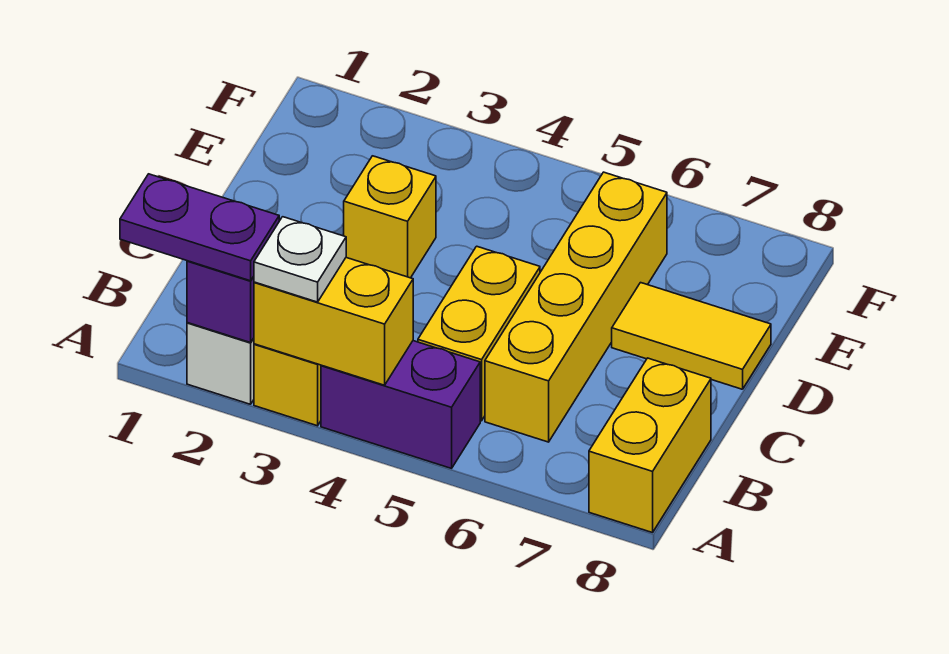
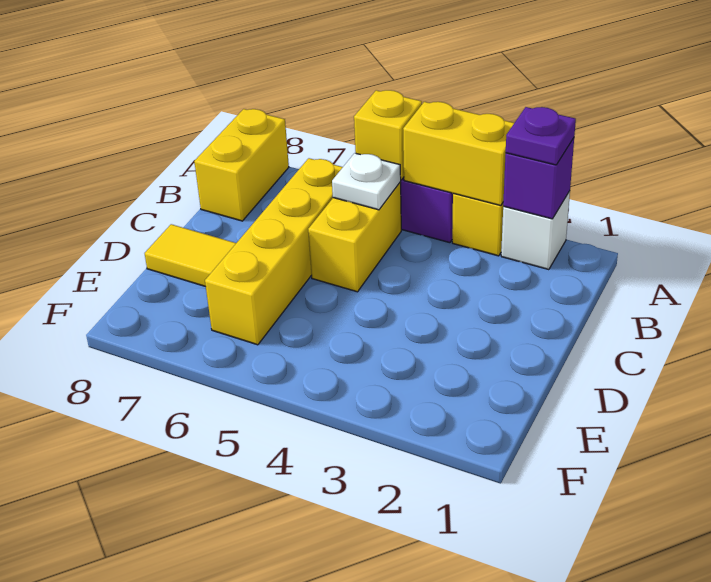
purple plate A1:A2 level 3 -> purple plate A2 level 3
white plate A3 level 3 -> white plate B5 level 2
yellow brick D3 level 1 -> yellow brick A5 level 2

